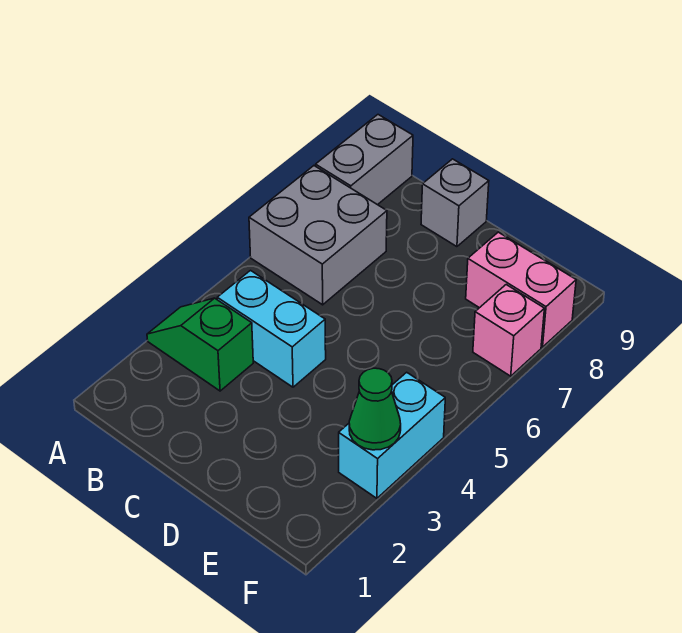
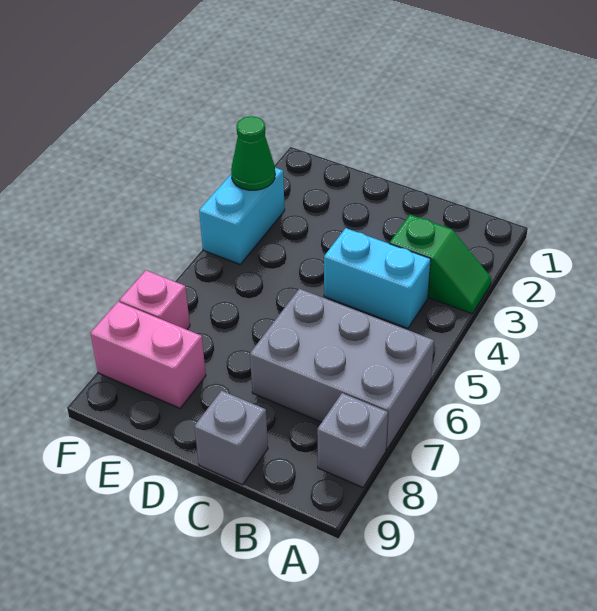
grey brick A6:B7 level 1 -> grey brick A6:C7 level 1
grey brick A8:A9 level 1 -> grey brick A8 level 1

